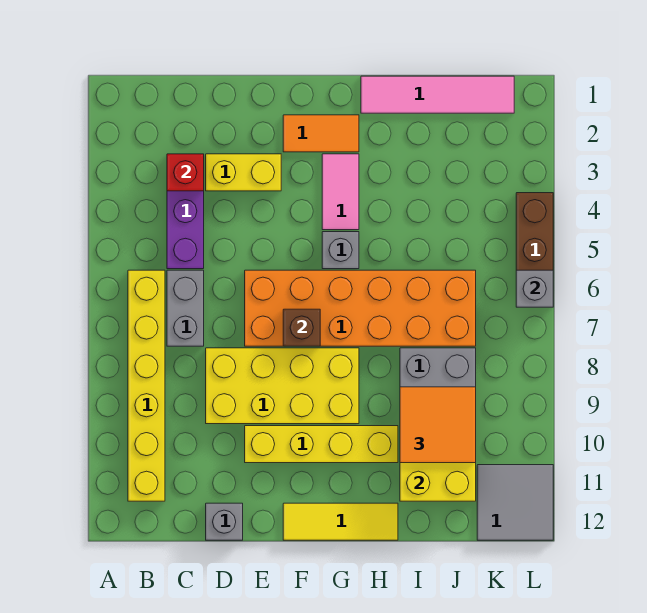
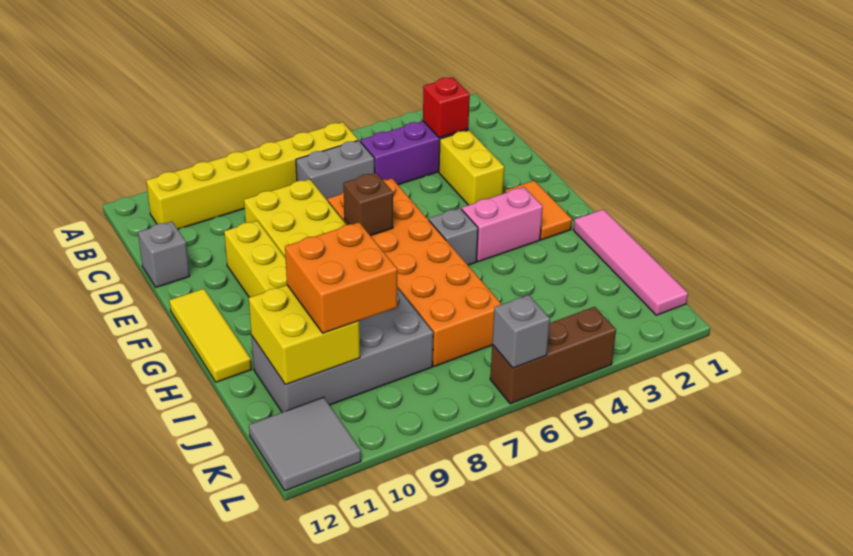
pink tile G3:G4 level 1 -> pink brick G3:G4 level 1
orange tile I9:J10 level 3 -> orange brick I9:J10 level 3

